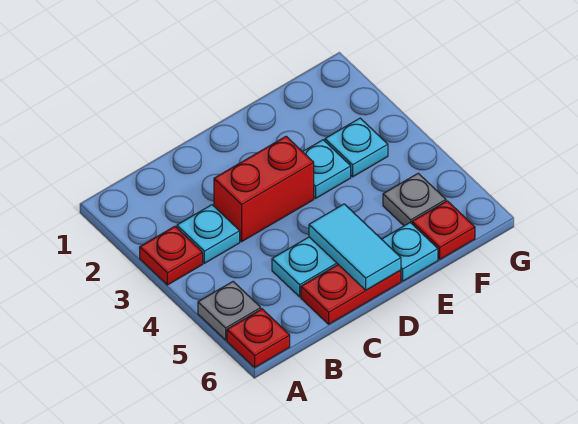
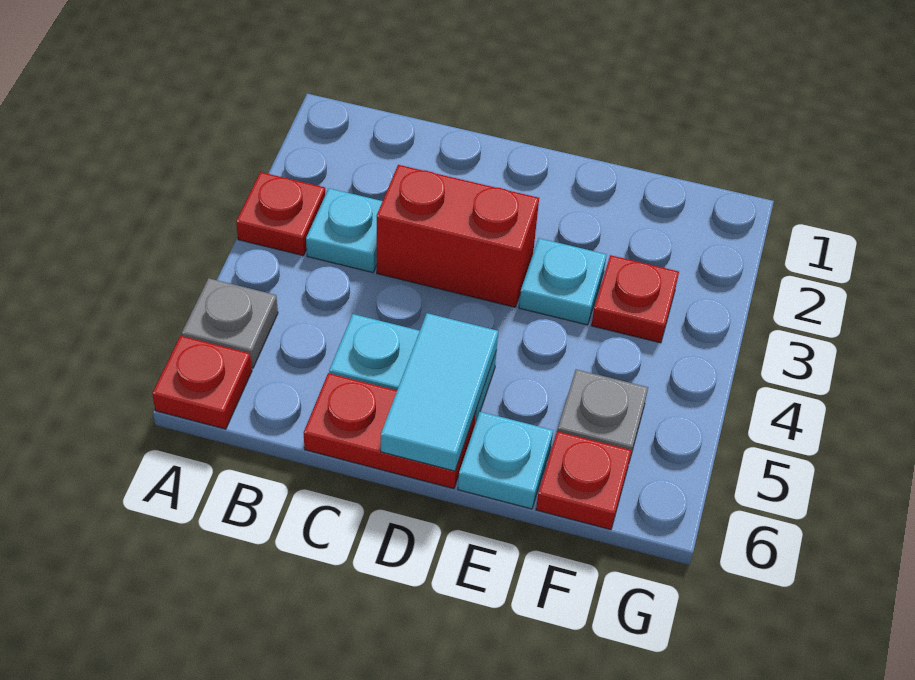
cyan plate F3 level 1 -> red plate F3 level 1

